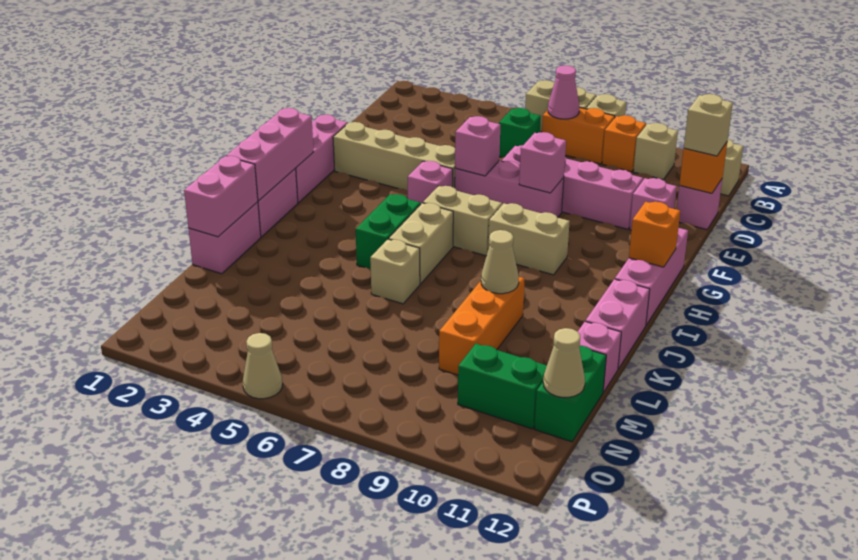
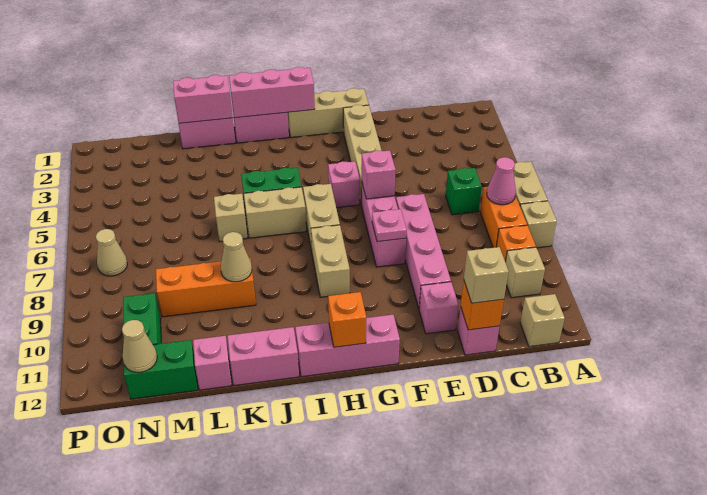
pink brick F1:H1 level 1 -> tan brick F1:H1 level 1
pink brick F8 level 2 -> pink plate F8 level 2
tan cone P5 level 1 -> tan cone O7 level 1

